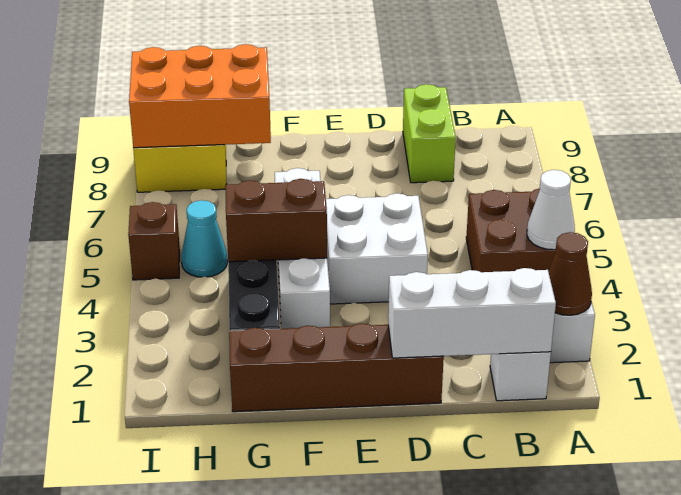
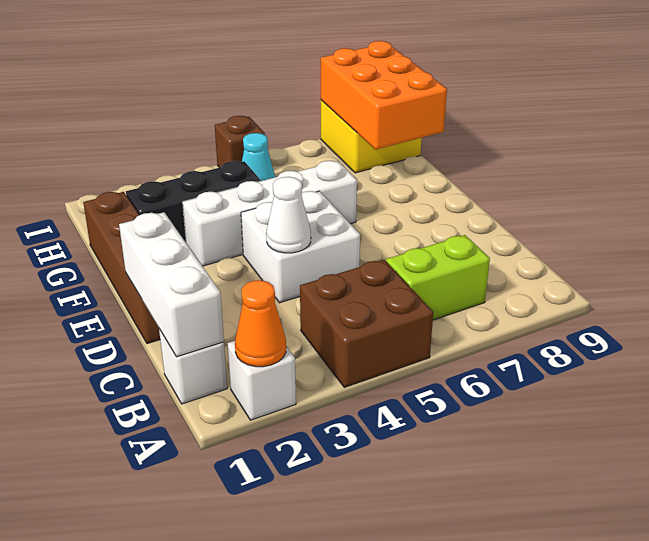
brown cone A2 level 2 -> orange cone A2 level 2
white cone A4 level 2 -> white cone D4 level 2
lime brick C8:C9 level 1 -> lime brick B6:B7 level 1
brown brick F4:G4 level 2 -> none

